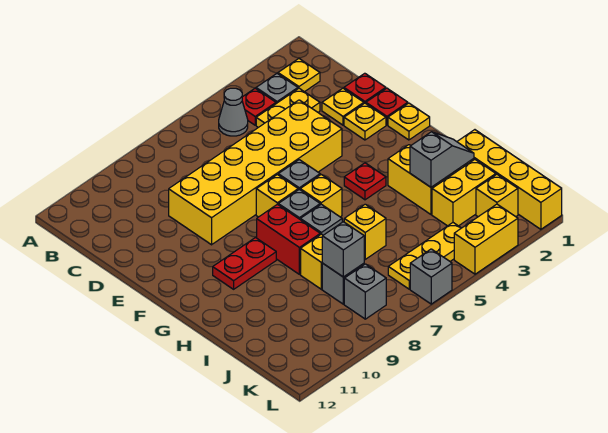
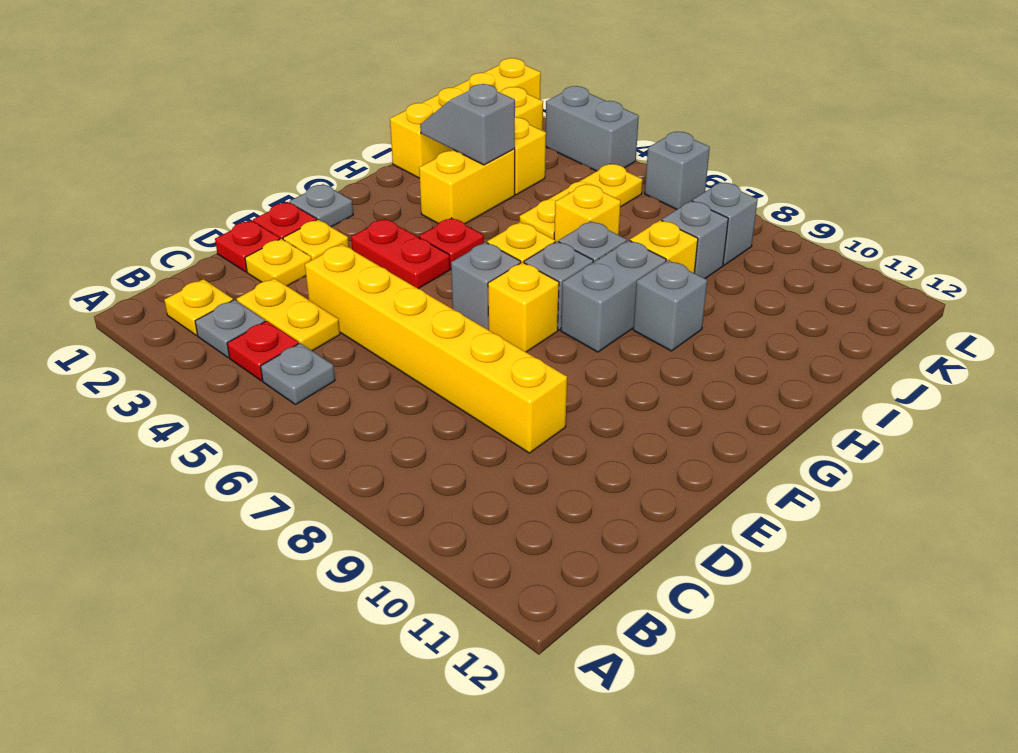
grey cone B5 level 1 -> grey plate B5 level 1
yellow brick D4:E9 level 1 -> yellow brick D4:D9 level 1
yellow plate F1 level 1 -> grey plate F1 level 1
red brick G8:H8 level 1 -> grey brick G8:H8 level 1
red plate G9:G10 level 1 -> red plate F3:F4 level 1
grey brick J8 level 2 -> grey brick H9 level 1
yellow plate K4:K6 level 1 -> yellow plate I5:K5 level 1
yellow brick L3:L4 level 1 -> grey brick L3:L4 level 1

